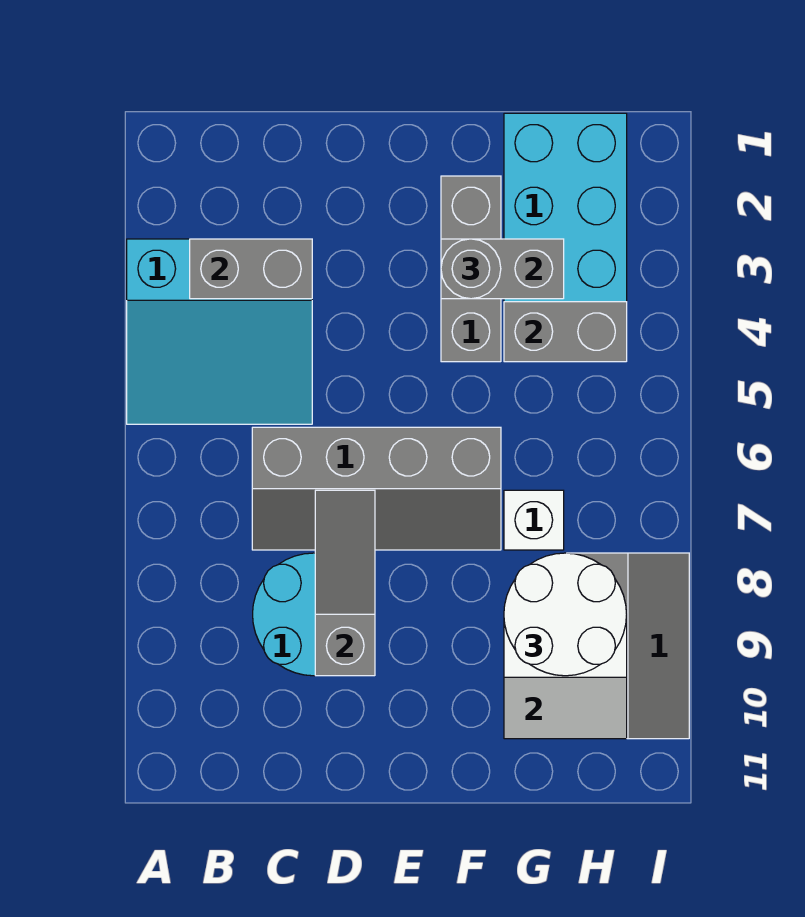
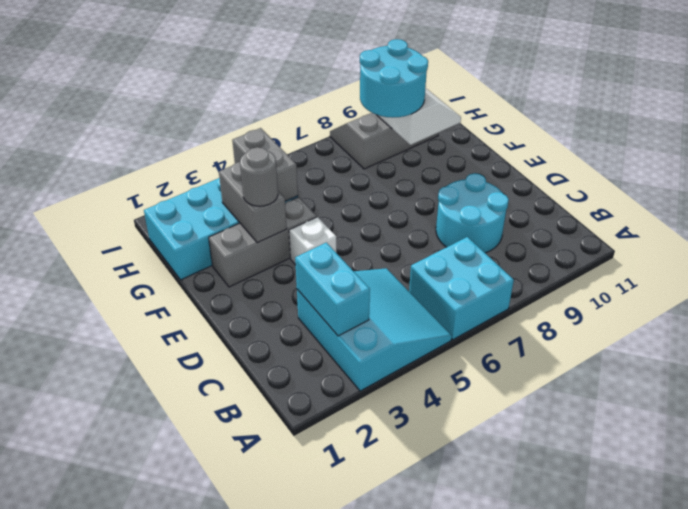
none -> cyan brick A6:B7 level 1
grey brick B3:C3 level 2 -> cyan brick B3:C3 level 2
grey slope C6:F7 level 1 top 6 -> none
grey slope D7:D9 level 2 top 9 -> none
white brick G7 level 1 -> white brick E4 level 1
white round brick G8:H9 level 3 -> cyan round brick G8:H9 level 3

